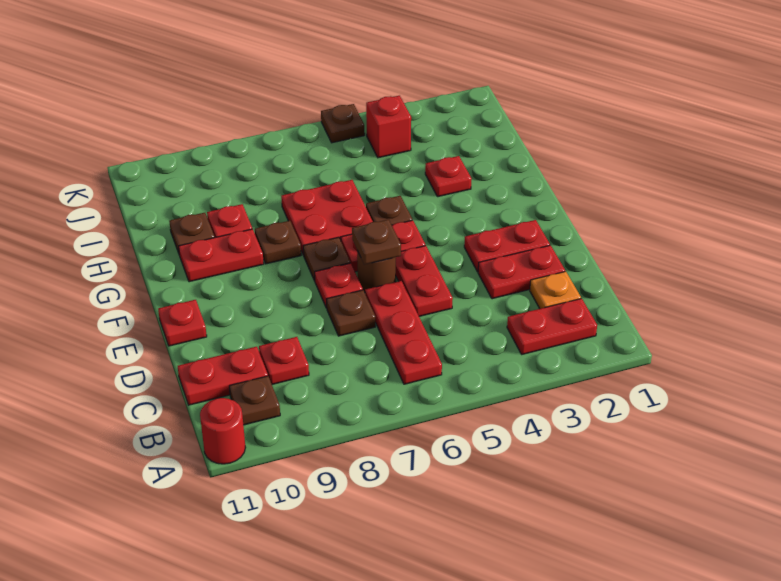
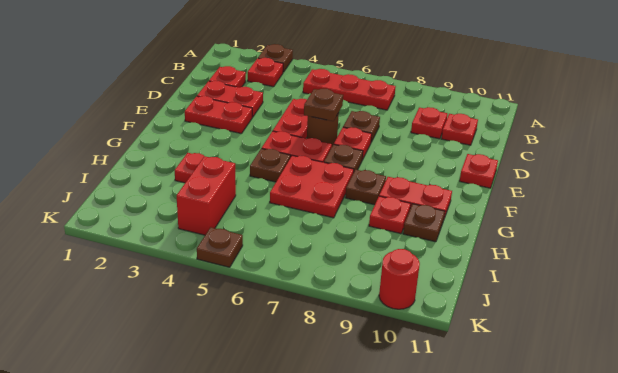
red round brick A11 level 1 -> red round brick K10 level 1
red plate B2:B3 level 1 -> red plate B3 level 1
red plate B6:D6 level 1 -> red plate B5:B7 level 1
brown plate B10 level 1 -> brown plate A3 level 1
orange plate C2 level 1 -> red plate C2 level 1
red plate C10:C11 level 1 -> red plate C10 level 1
red brick J4 level 1 -> red brick I4:J4 level 1

